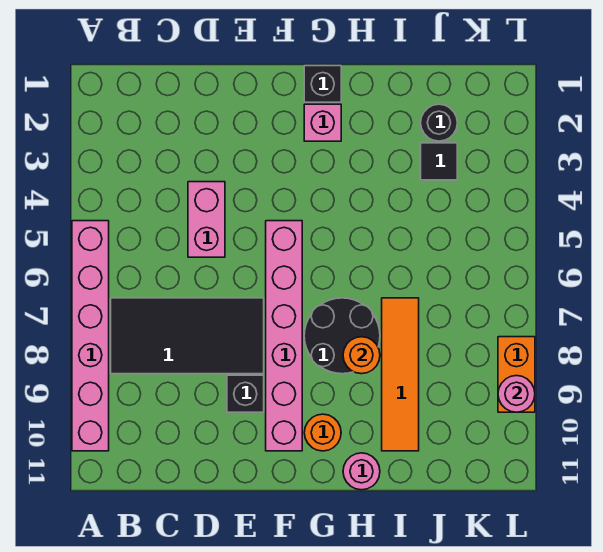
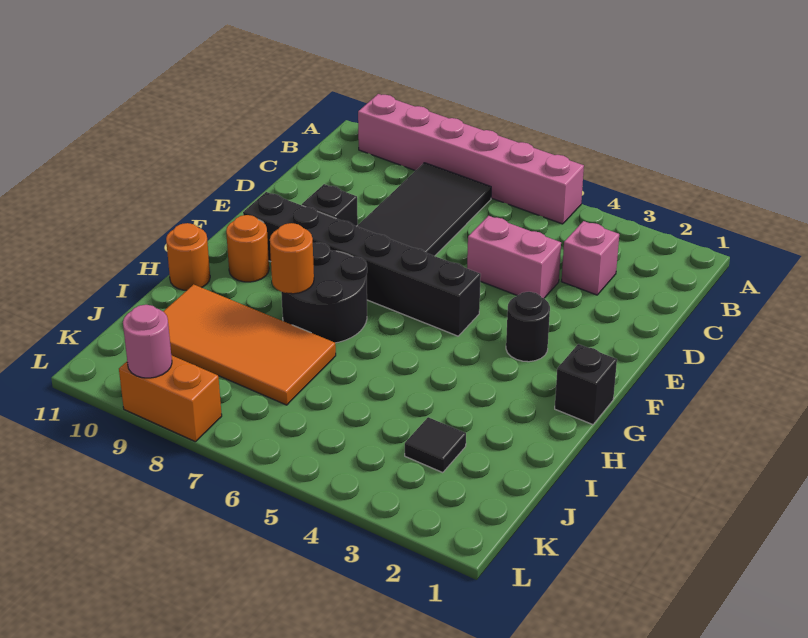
pink brick F5:F10 level 1 -> black brick F5:F10 level 1
pink brick G2 level 1 -> pink brick C3 level 1
pink round brick H11 level 1 -> orange round brick H11 level 1
orange tile I7:I10 level 1 -> orange tile I7:J10 level 1
black round brick J2 level 1 -> black round brick F3 level 1

